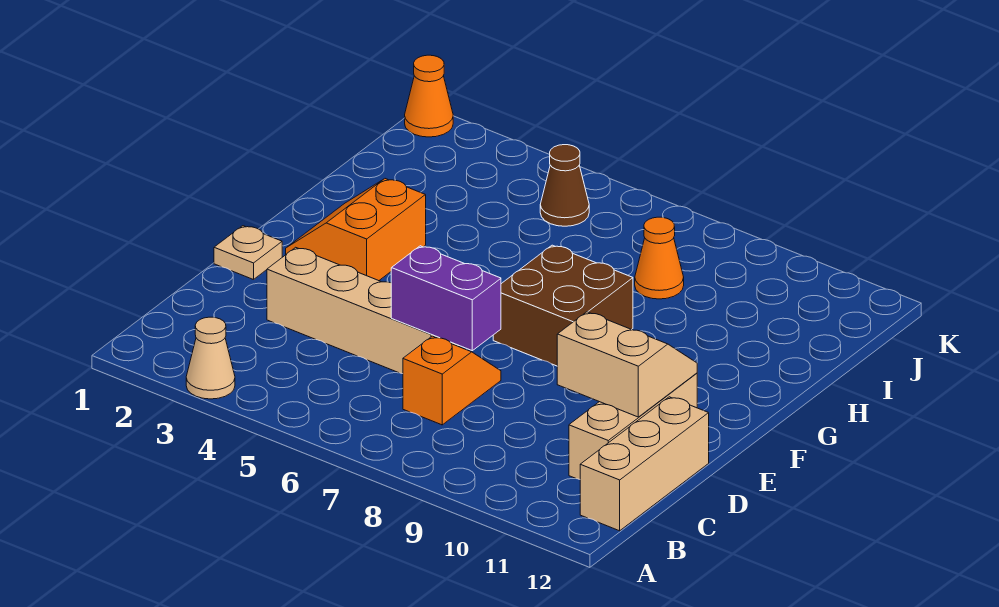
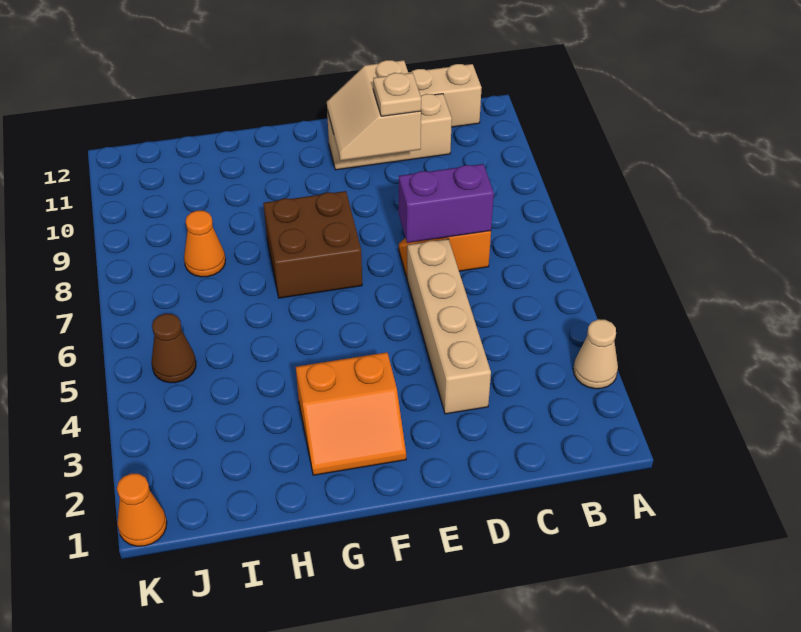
purple brick D6:D7 level 2 -> purple brick C7:D7 level 2
tan plate E1 level 1 -> tan plate D10 level 3

